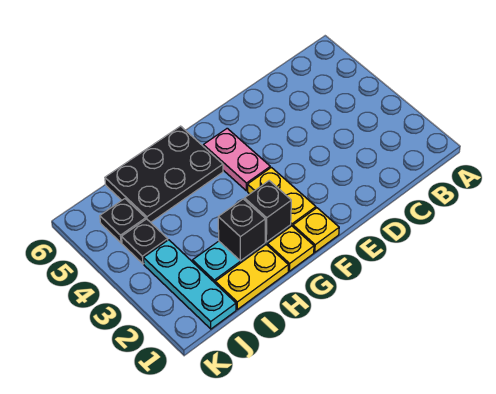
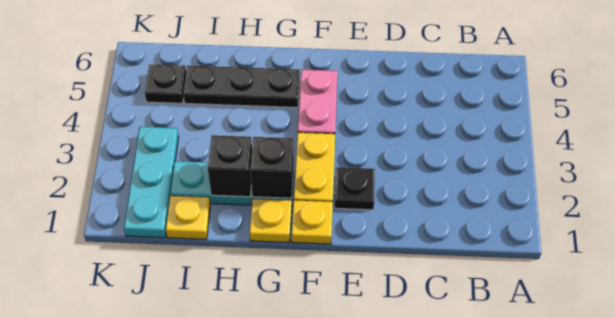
black plate G5:I6 level 1 -> black plate G5:I5 level 1
yellow plate H1:I1 level 1 -> yellow plate I1 level 1
black plate J4 level 1 -> black plate E2 level 1

